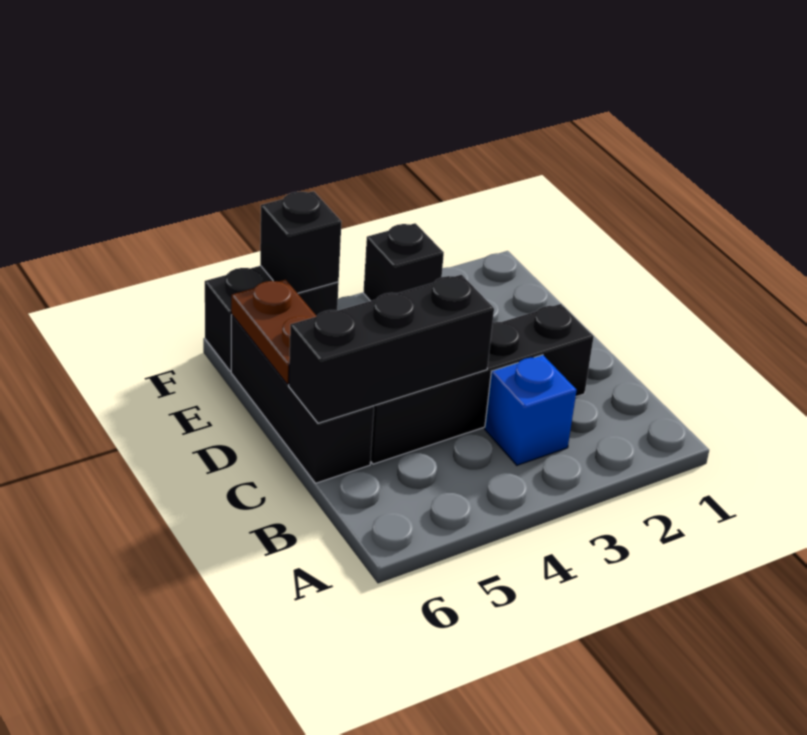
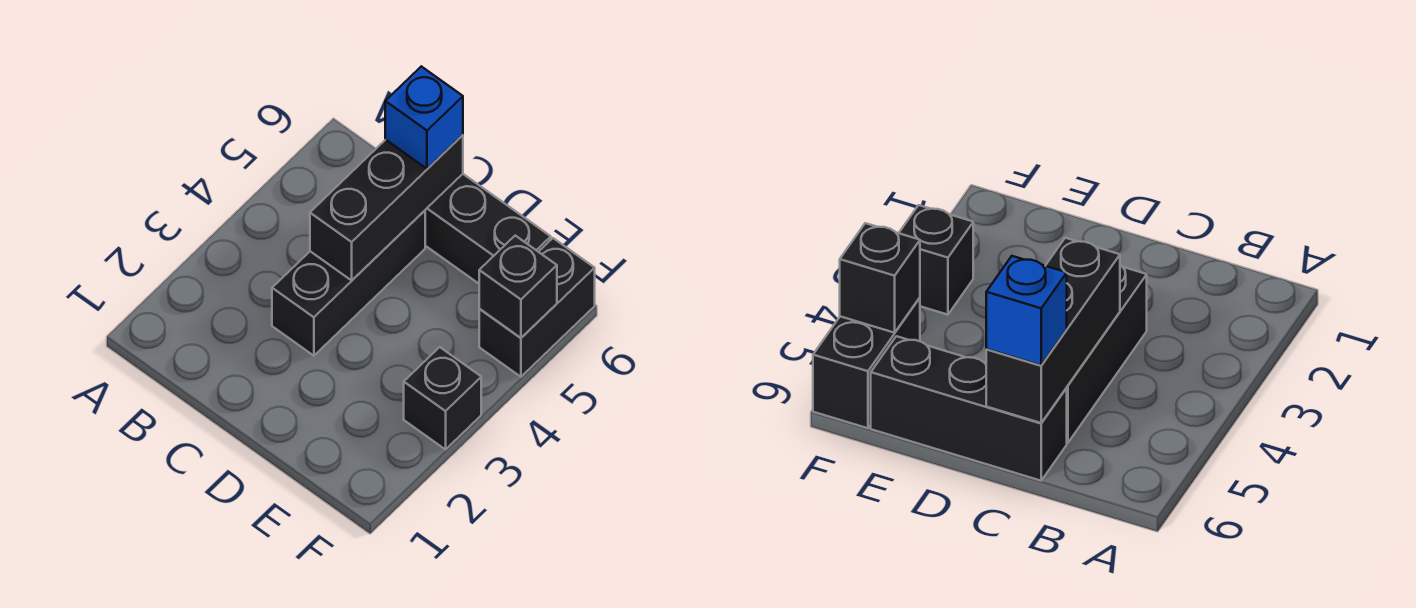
blue brick B3 level 1 -> blue brick C6 level 3
black brick C2:C5 level 1 -> black brick C3:C5 level 1
brown plate D6:E6 level 2 -> none

